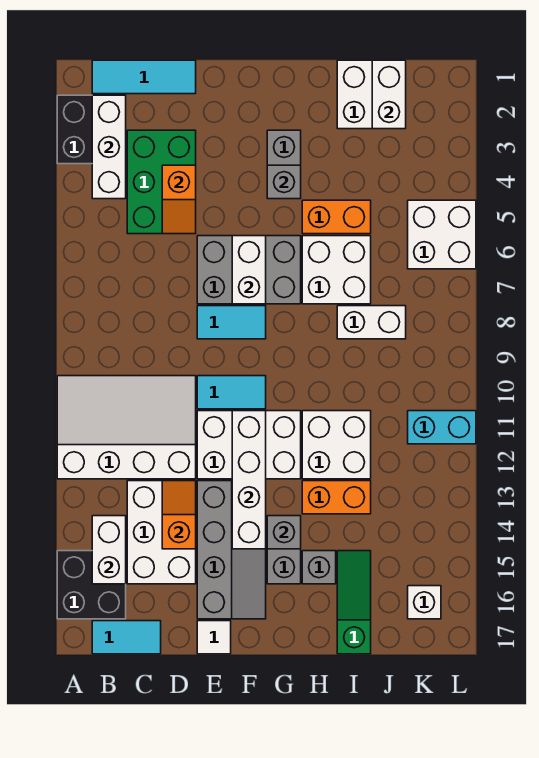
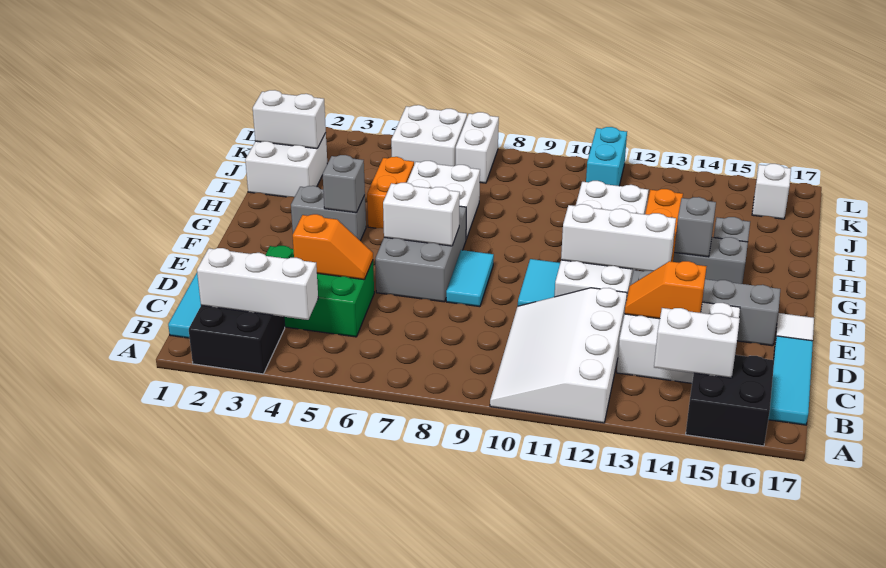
cyan tile B17:C17 level 1 -> cyan tile B17:D17 level 1
white brick F11:F14 level 2 -> white brick F11:F13 level 2
white brick I8:J8 level 1 -> white brick K7:L7 level 1
green slope I15:I17 level 1 top 17 -> none

